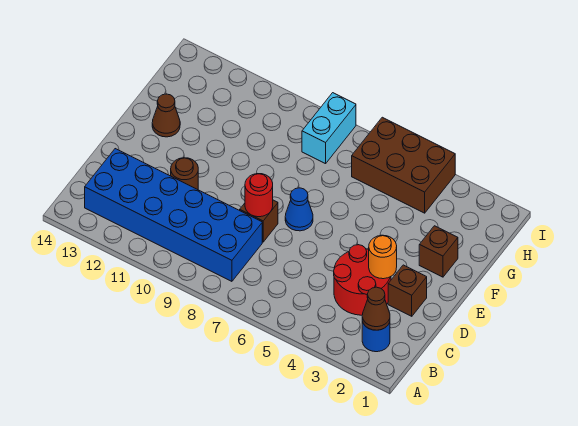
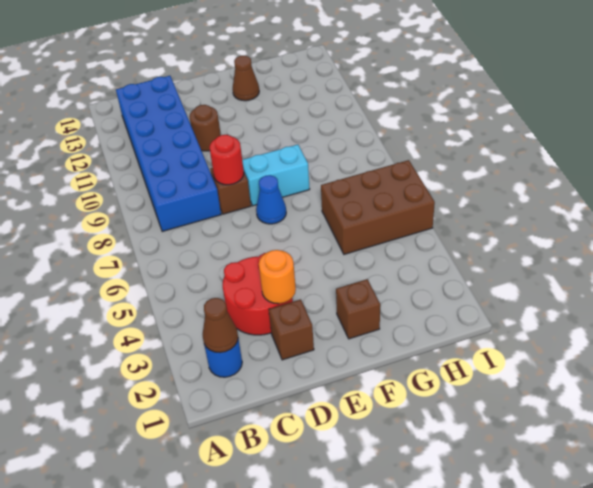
brown brick H4:I6 level 1 -> brown brick G5:I6 level 1
cyan brick H8:I8 level 1 -> cyan brick E8:F8 level 1

